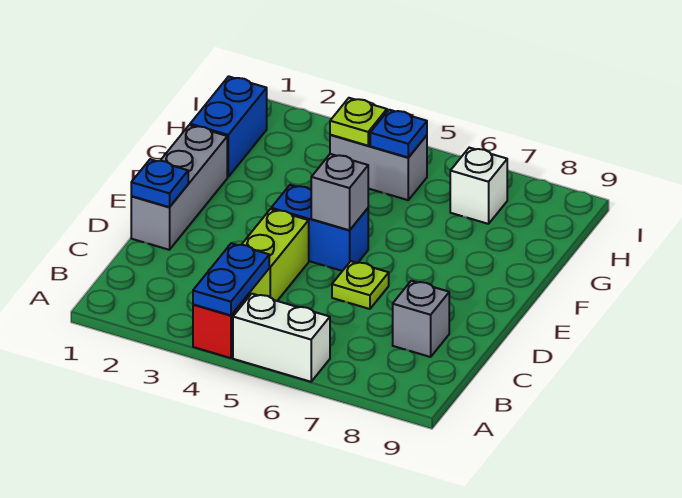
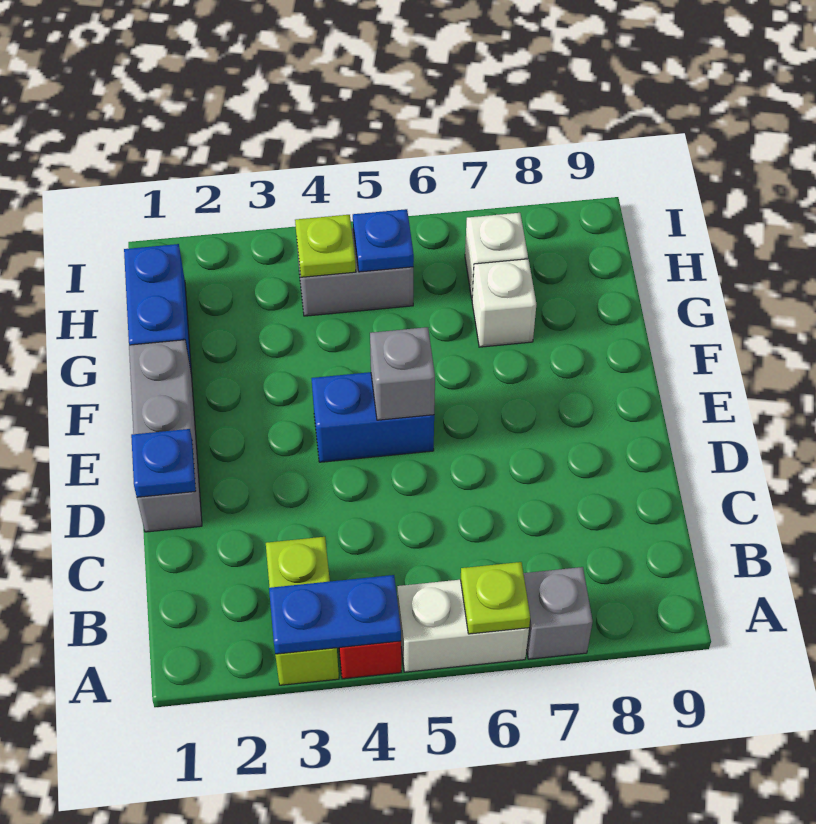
blue plate A4:B4 level 2 -> blue plate A3:A4 level 2
lime brick C4:D4 level 1 -> lime brick A3:B3 level 1
grey brick C8 level 1 -> grey brick A7 level 1
lime plate D6 level 1 -> lime plate A6 level 2
none -> white brick G7 level 1

